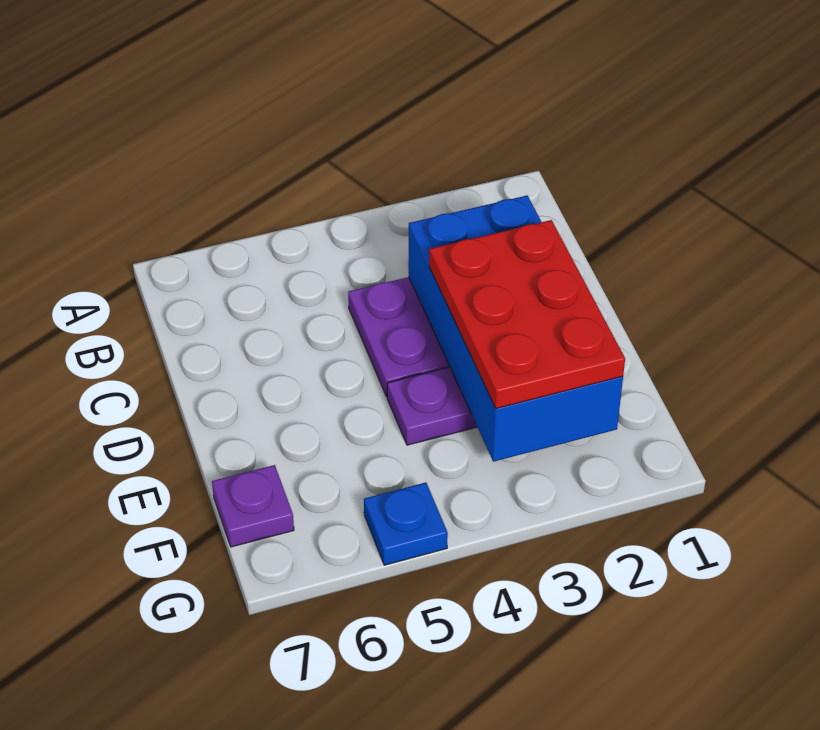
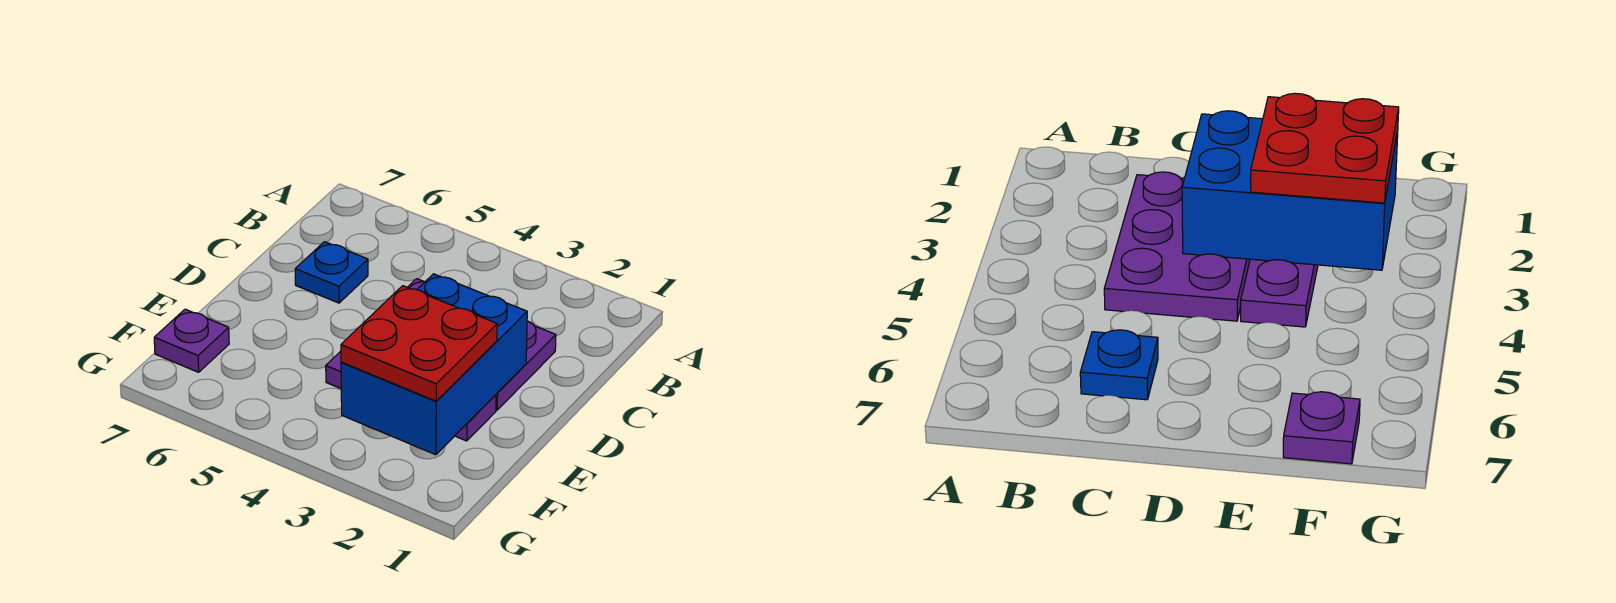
blue brick C2:F3 level 2 -> blue brick D2:F3 level 2
red plate D2:F3 level 3 -> red plate E2:F3 level 3
blue plate G5 level 1 -> blue plate C6 level 1

